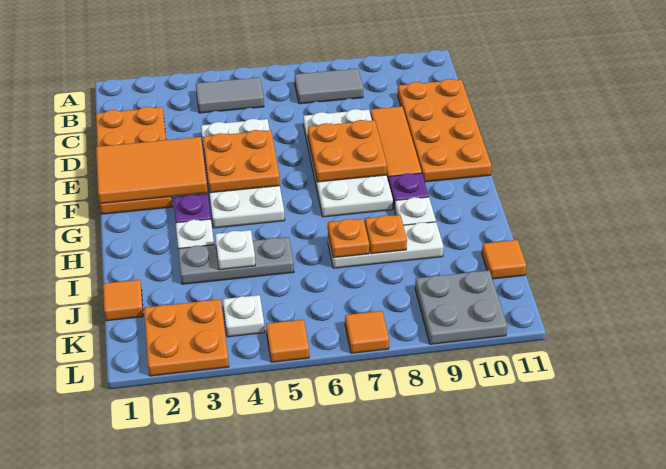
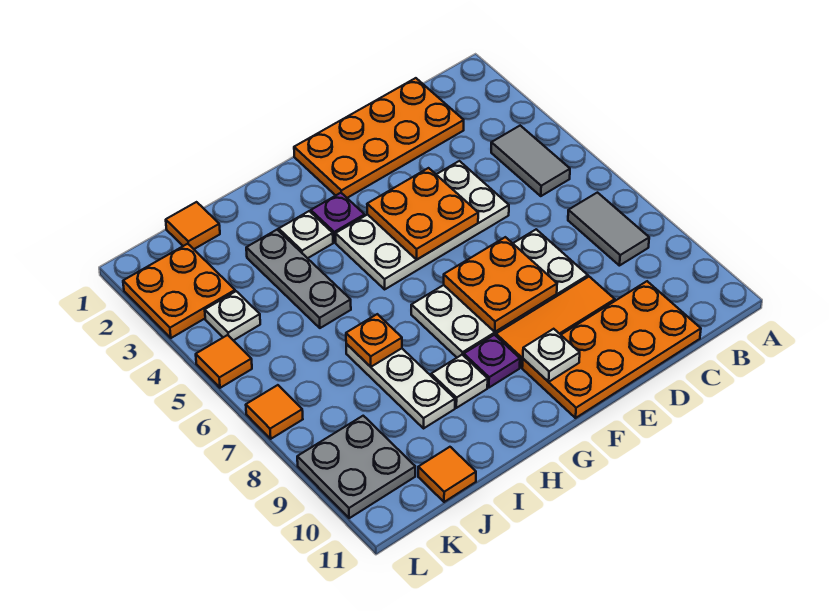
orange tile E1:F3 level 2 -> none
white plate I4 level 2 -> white plate F10 level 2
orange plate I8 level 2 -> none

